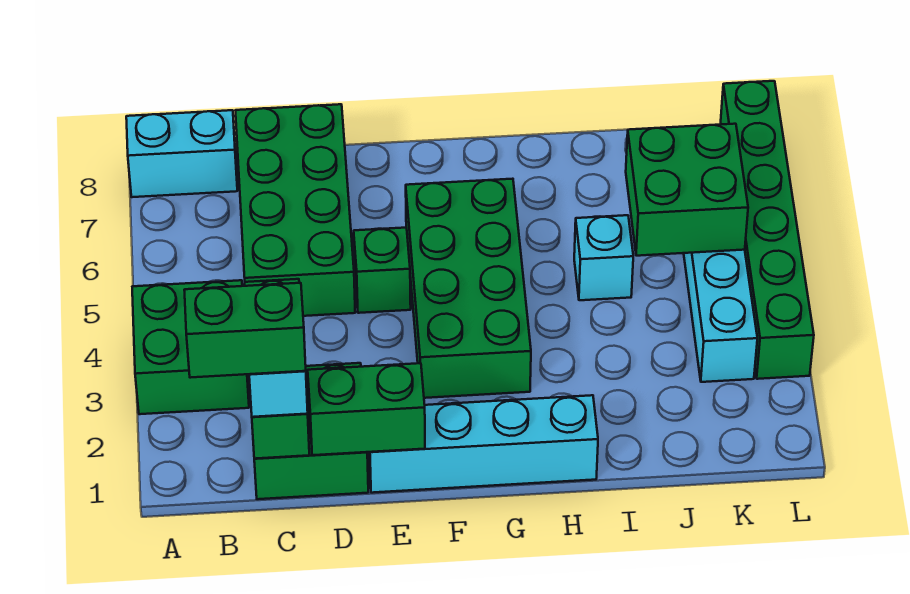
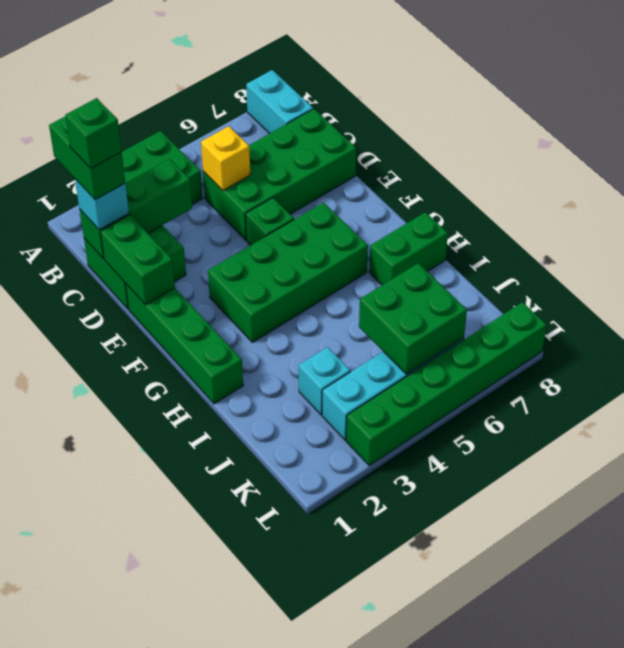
none -> green brick C1 level 5
none -> yellow brick C5 level 2
cyan brick E1:H1 level 1 -> green brick E1:H1 level 1
none -> green brick H7:H8 level 1
cyan brick I5 level 1 -> cyan brick J3 level 1

